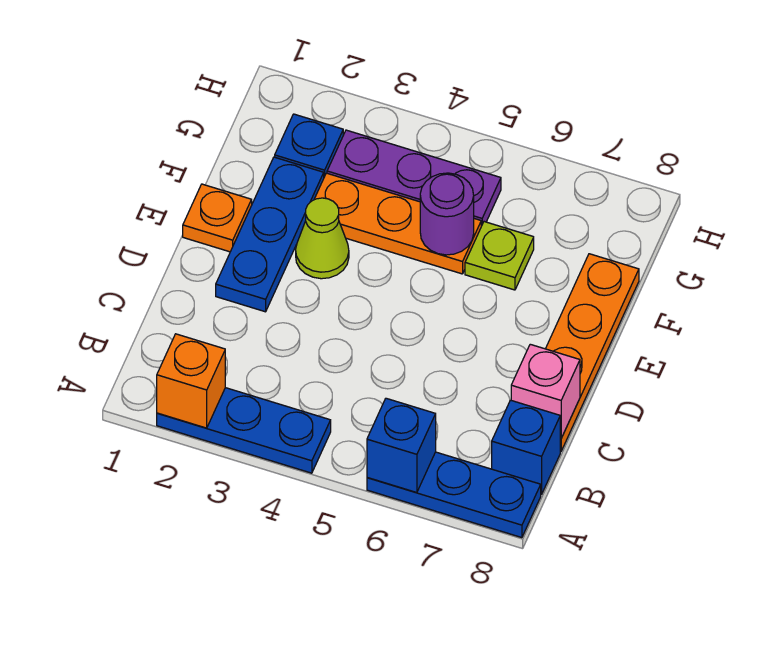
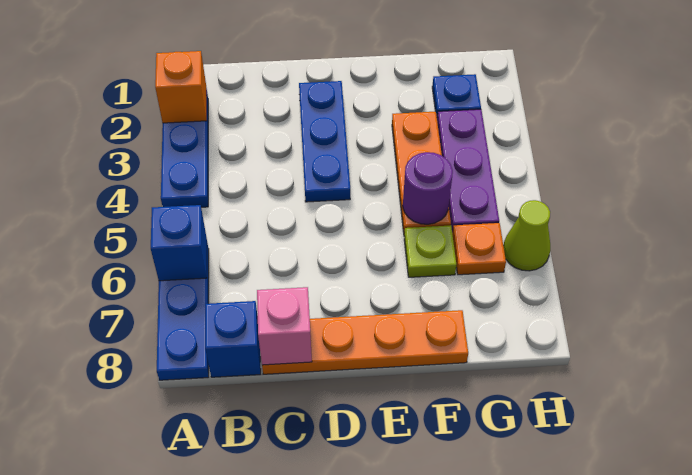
blue plate D2:F2 level 1 -> blue plate D2:D4 level 1
orange plate E1 level 1 -> orange plate G6 level 1
lime cone E3 level 1 -> lime cone H6 level 1

